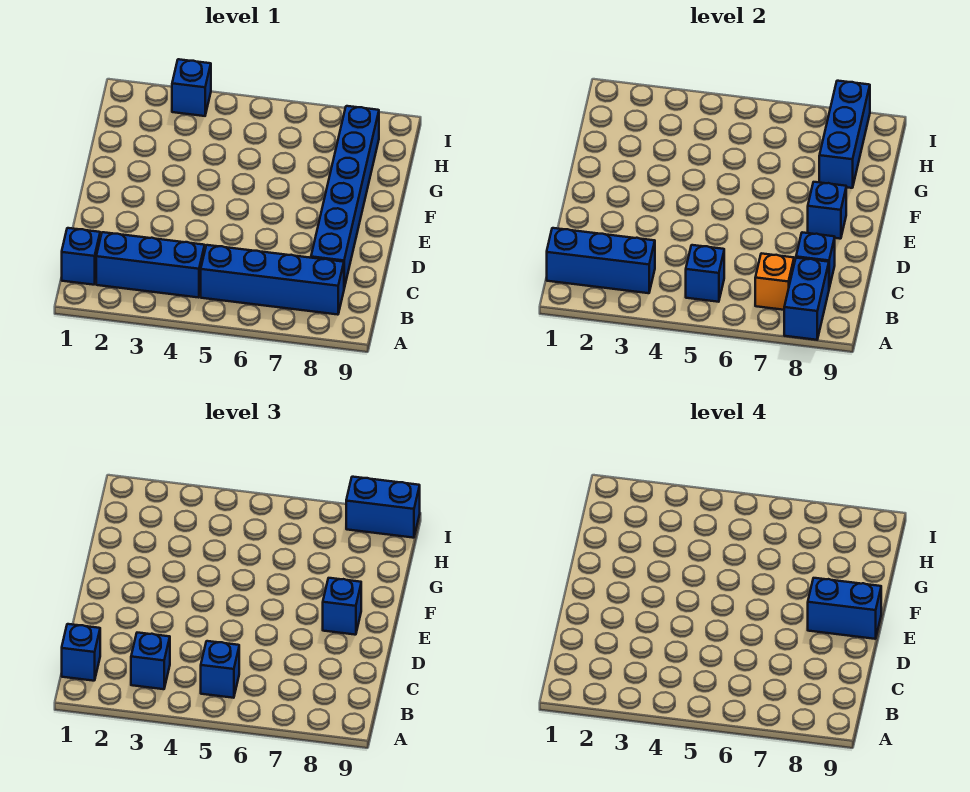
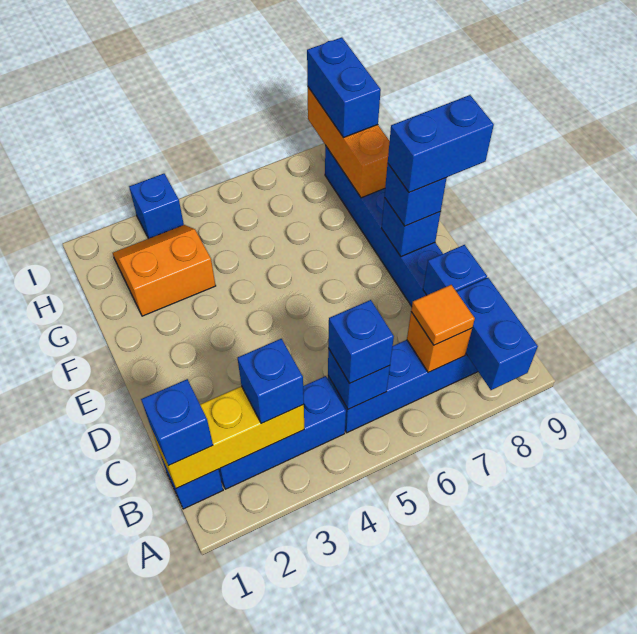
blue brick B1:B3 level 2 -> yellow brick B1:B3 level 2
none -> orange tile B7 level 3
none -> orange slope G2:H3 level 1 top G
blue brick G8:I8 level 2 -> orange brick G8:I8 level 2
blue brick I8:I9 level 3 -> blue brick H8:I8 level 3

